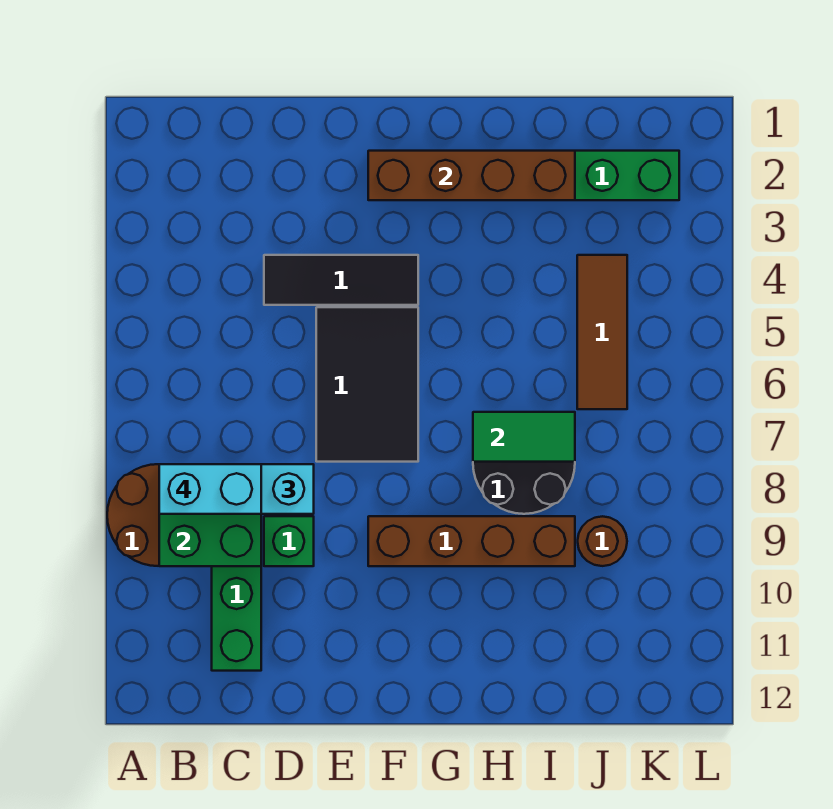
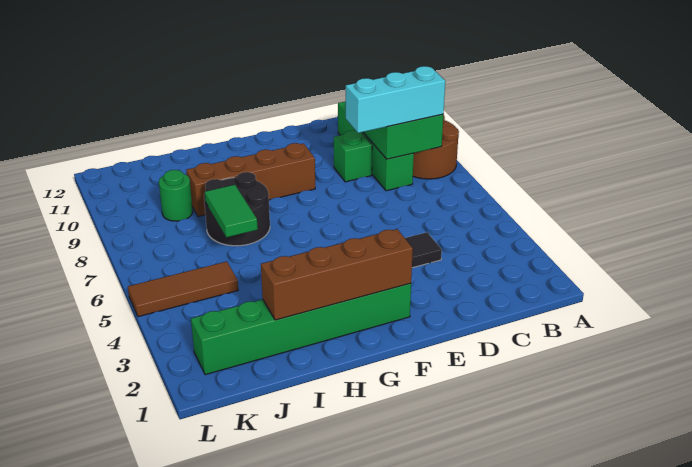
cyan brick B8:C8 level 4 -> none
black tile E5:F7 level 1 -> none
green tile H7:I7 level 2 -> green tile I6:I7 level 2
brown tile J4:J6 level 1 -> brown tile J5:L5 level 1
brown round brick J9 level 1 -> green round brick J9 level 1

